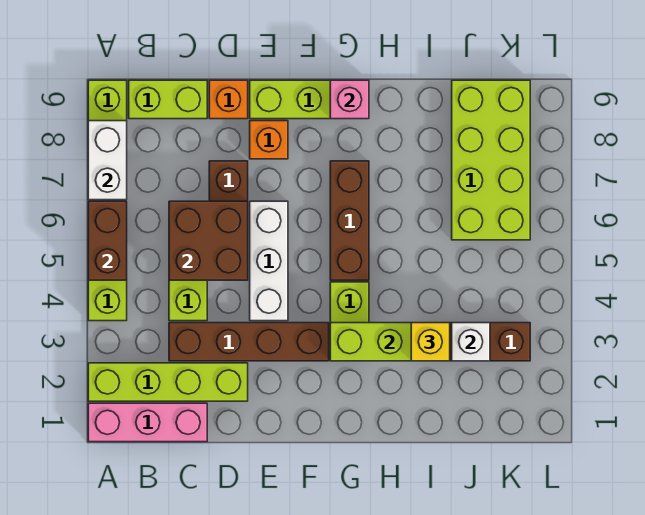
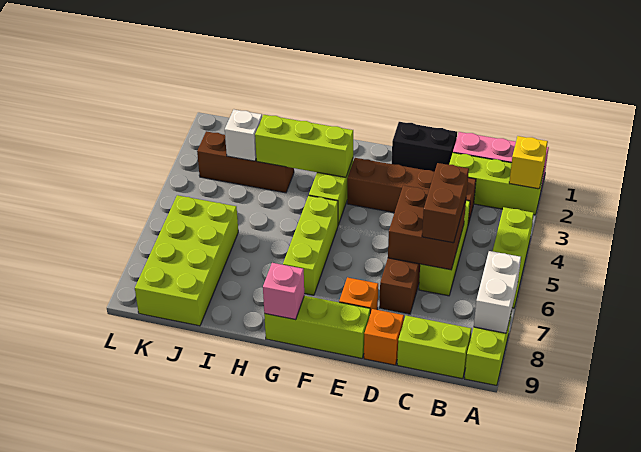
lime brick A2:D2 level 1 -> lime brick A2:C2 level 1
brown brick A5:A6 level 2 -> brown brick C5:C6 level 3
none -> black brick D1:E1 level 1
white brick E4:E6 level 1 -> none
brown brick G5:G7 level 1 -> lime brick G5:G7 level 1
yellow brick I3 level 3 -> yellow brick A2 level 2

